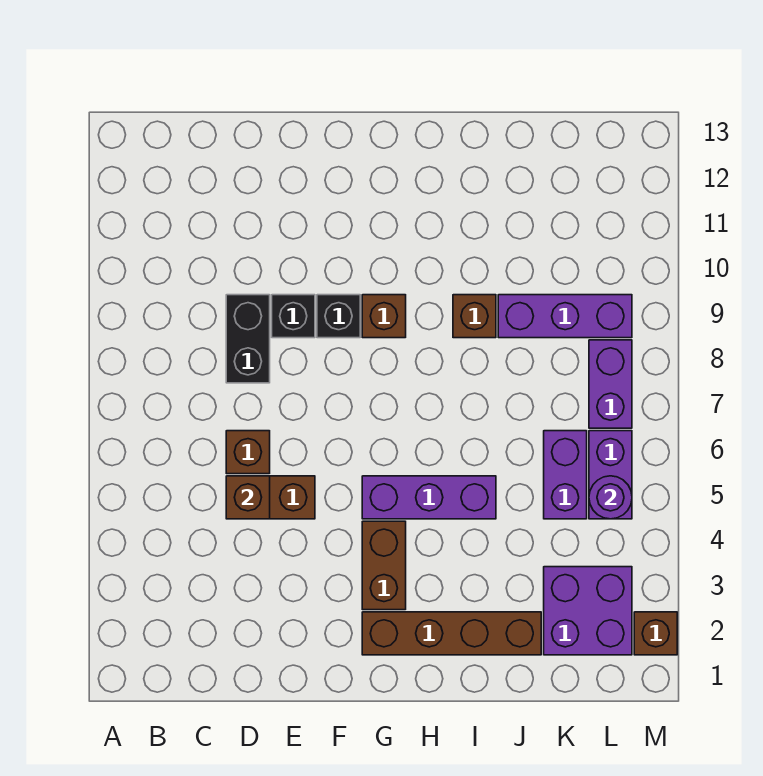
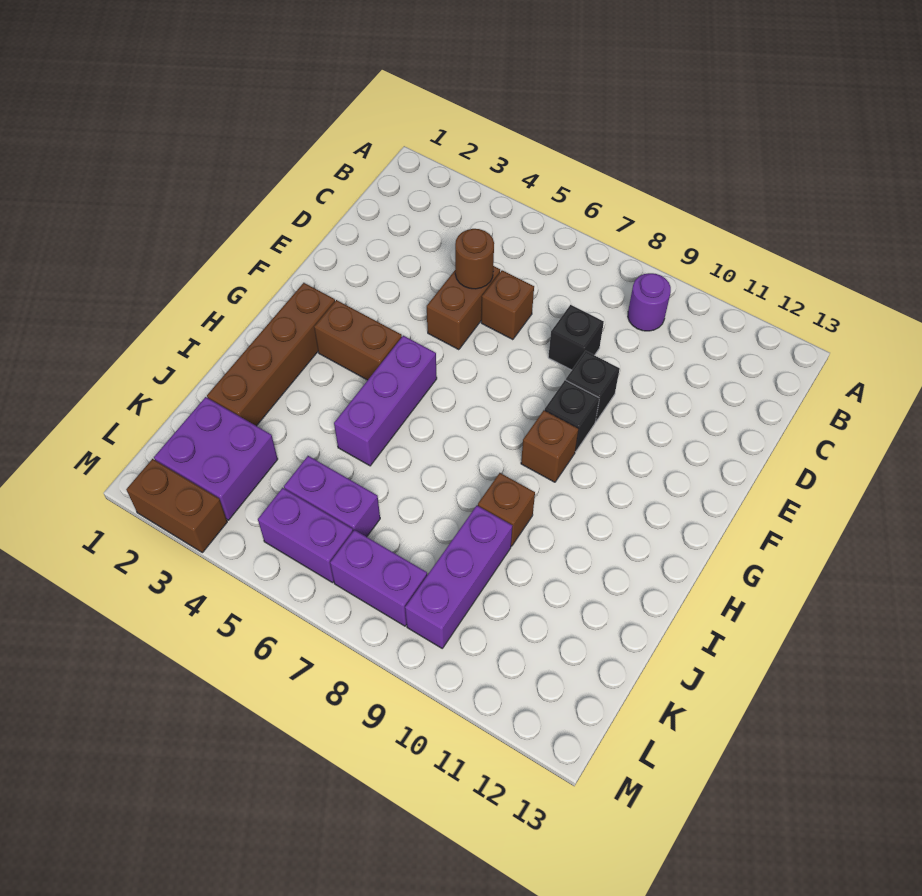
brown brick D5 level 2 -> brown round brick D5 level 2
black brick D8:D9 level 1 -> black brick D8 level 1
purple round brick L5 level 2 -> purple round brick B9 level 1
brown brick M2 level 1 -> brown brick M2:M3 level 1

